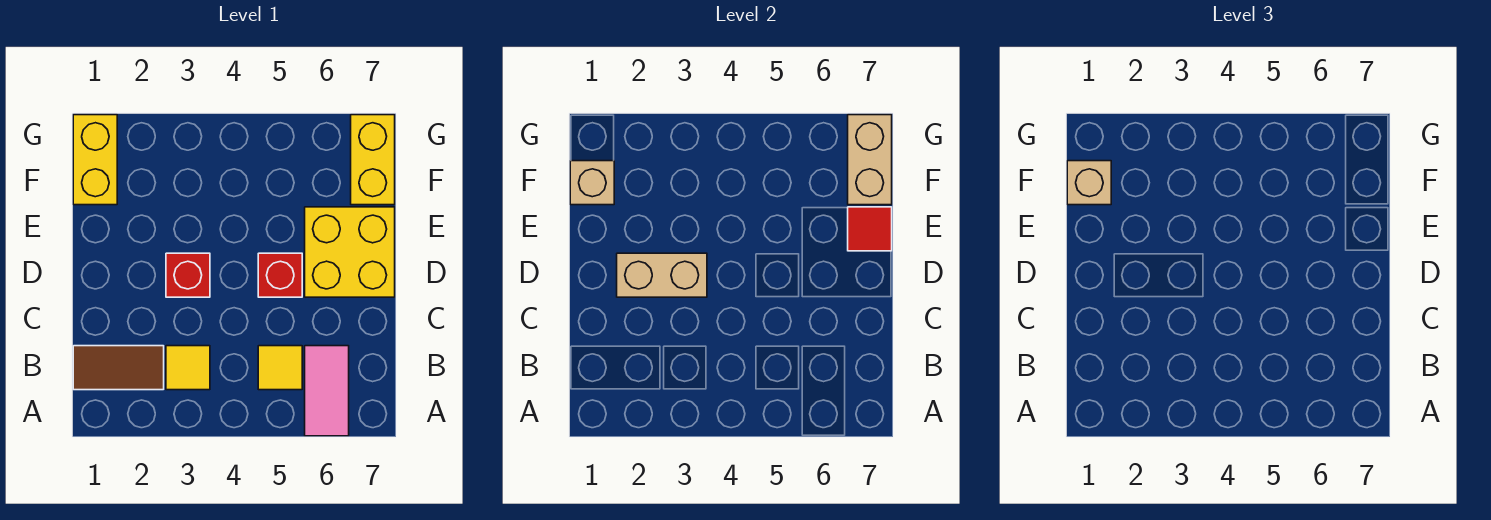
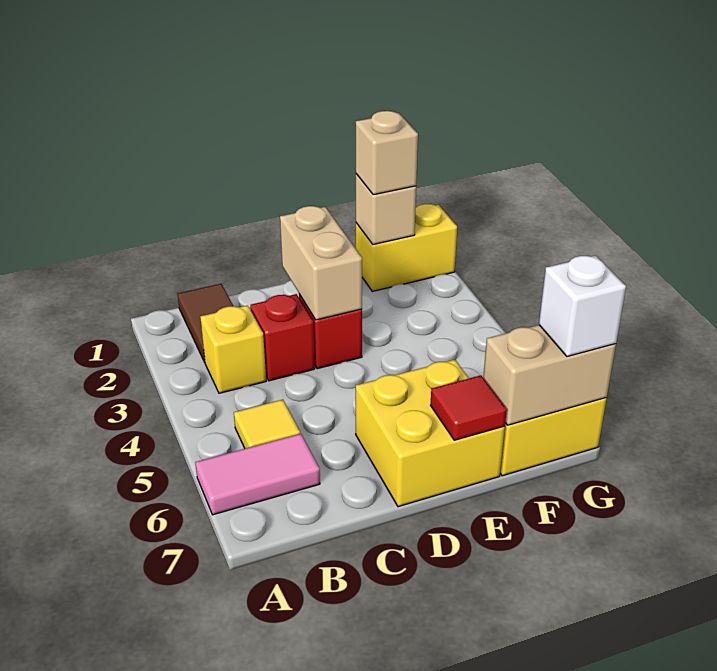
yellow tile B3 level 1 -> yellow brick B3 level 1
red brick D5 level 1 -> red brick C3 level 1
none -> white brick G7 level 3

